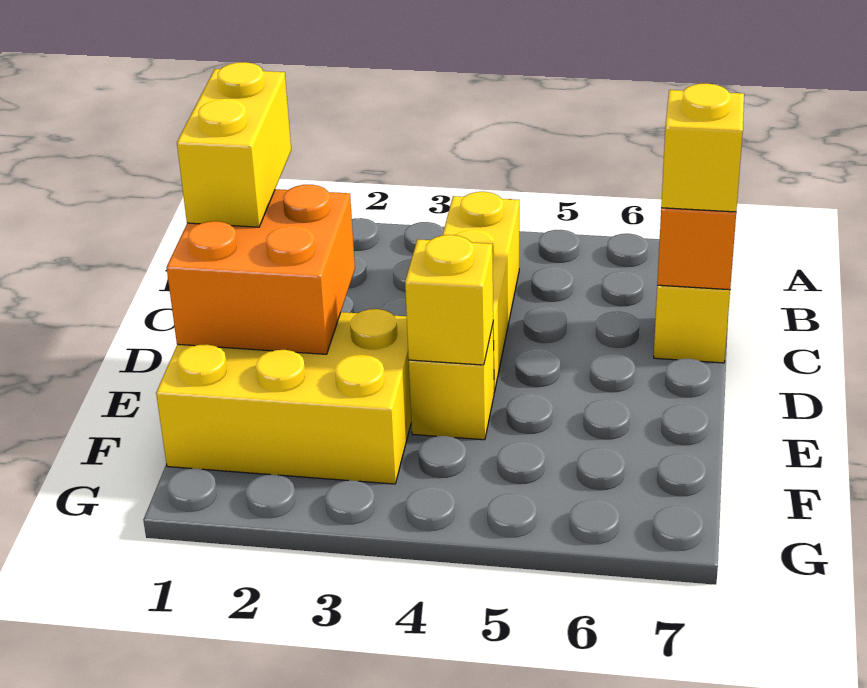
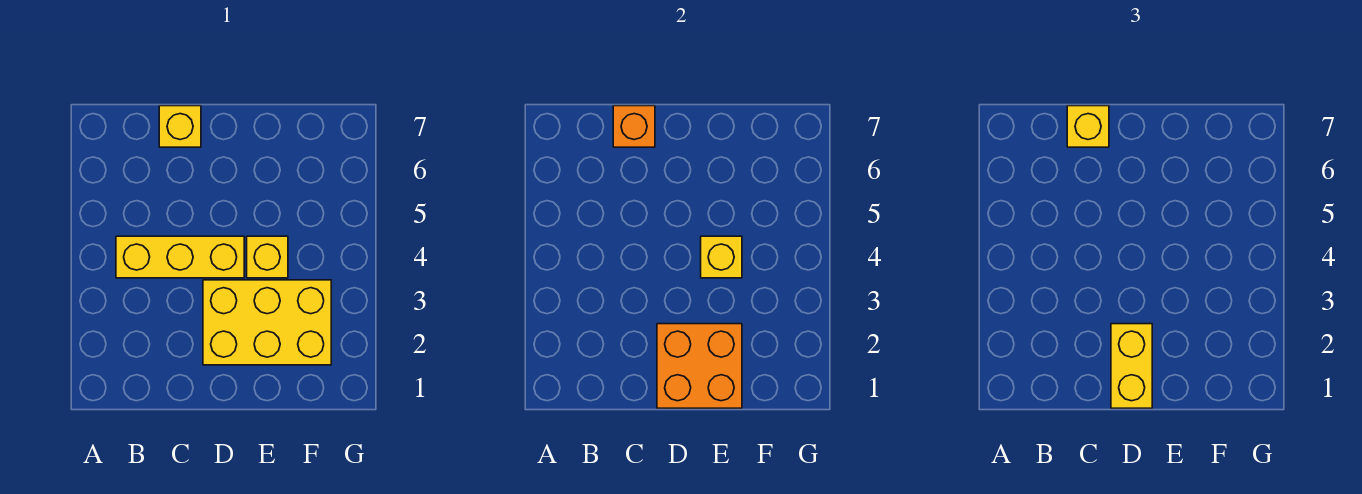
yellow brick C1:D1 level 3 -> yellow brick D1:D2 level 3
yellow brick E1:F3 level 1 -> yellow brick D2:F3 level 1

